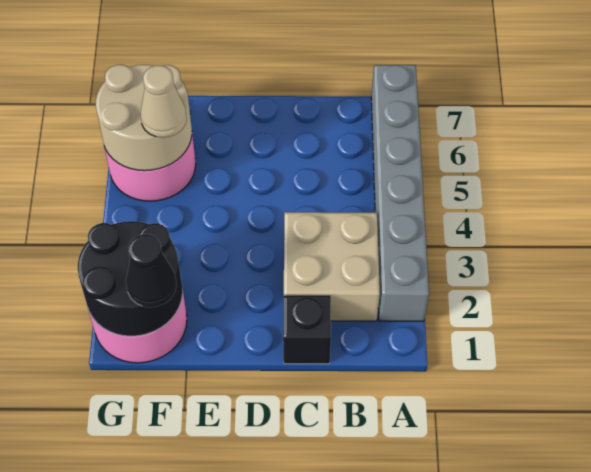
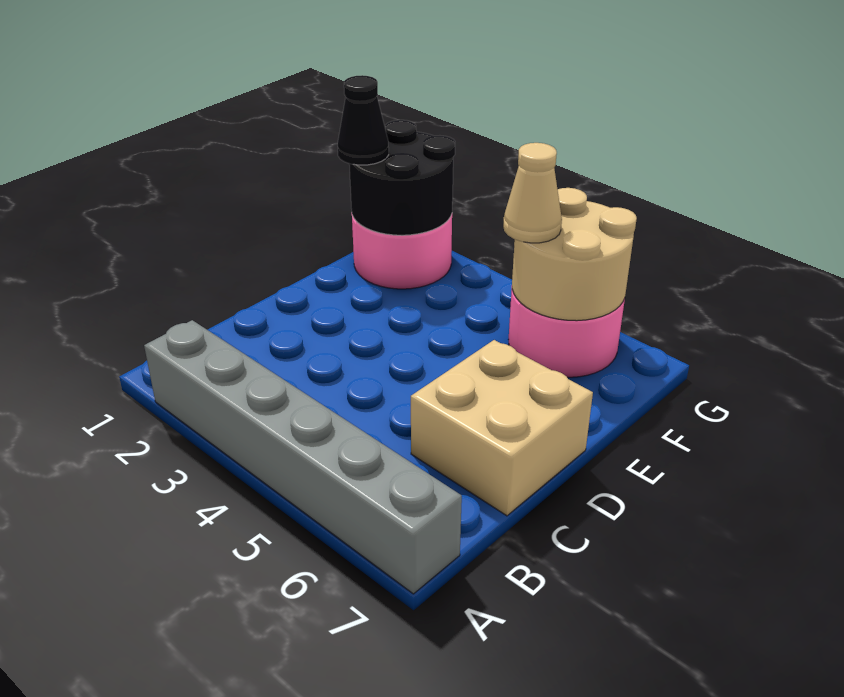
tan brick B2:C3 level 1 -> tan brick C6:D7 level 1
black brick C1 level 1 -> none

